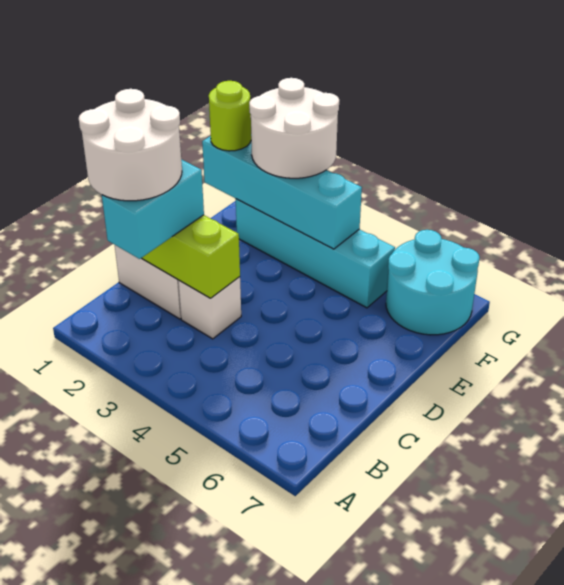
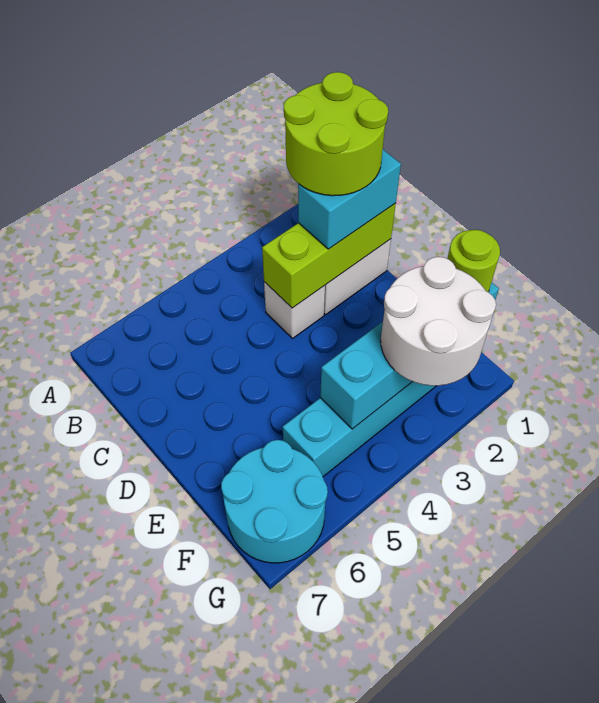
white round brick B1:C2 level 4 -> lime round brick B1:C2 level 4
cyan brick B2:C2 level 3 -> cyan brick C1:C2 level 3

